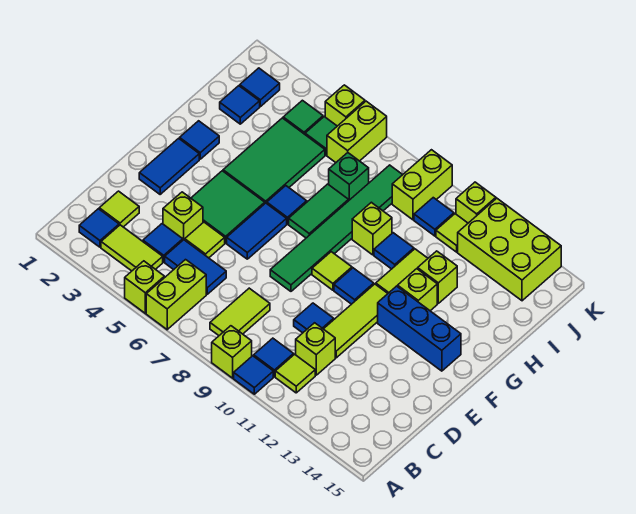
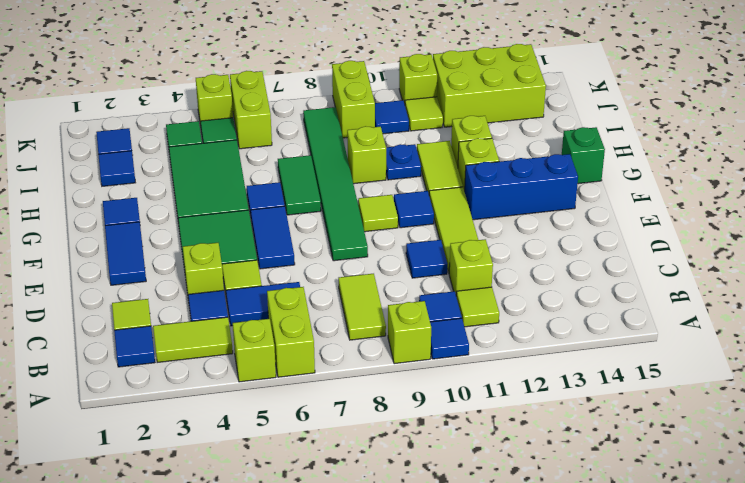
blue tile H10 level 1 -> blue plate H10 level 1
green brick I7 level 1 -> green brick G15 level 1

